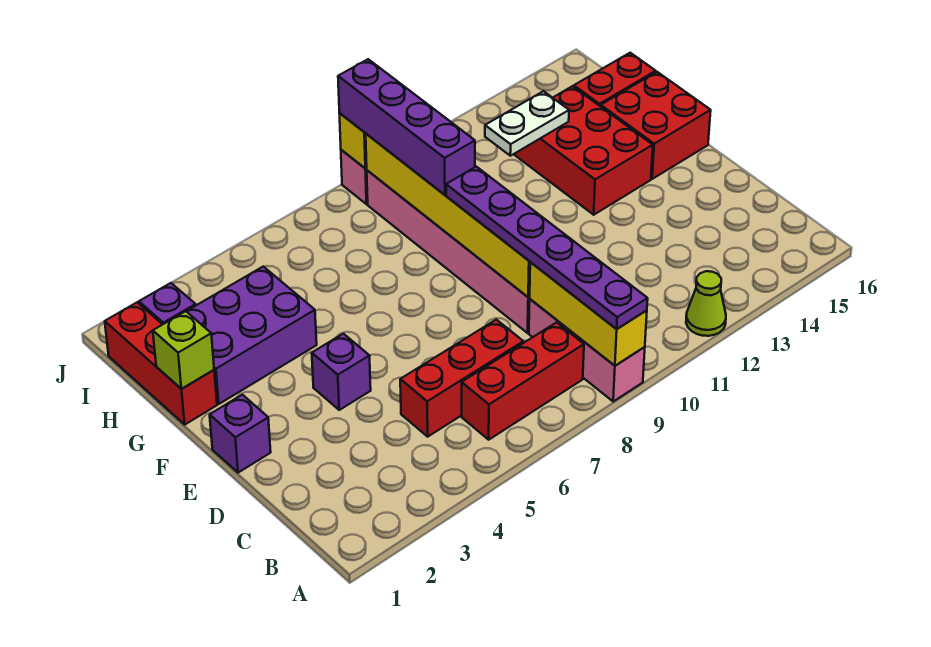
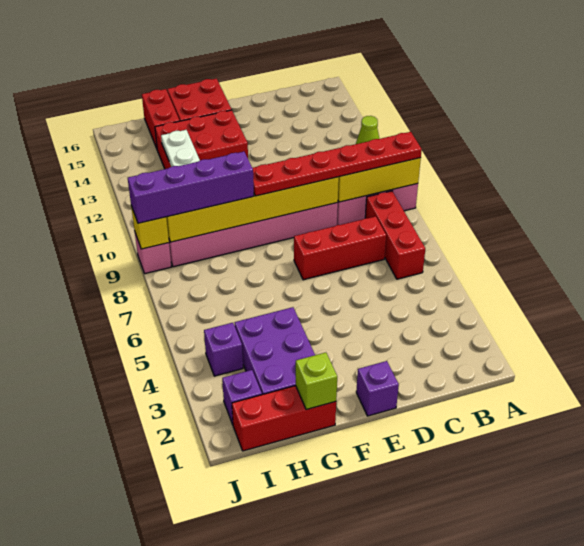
purple plate A9:F9 level 3 -> red plate A9:F9 level 3
red brick C5:C7 level 1 -> red brick C7:E7 level 1
purple brick E4 level 1 -> purple brick I4 level 1

